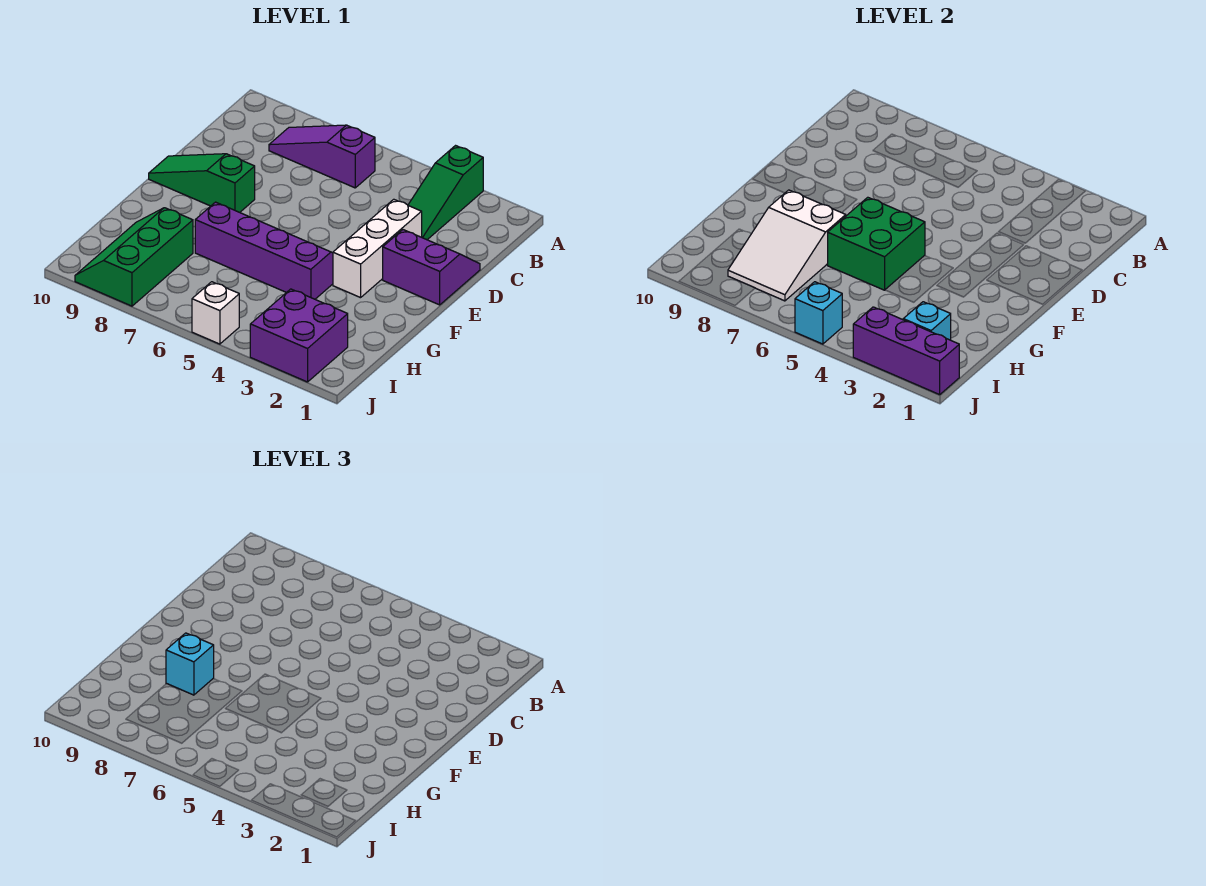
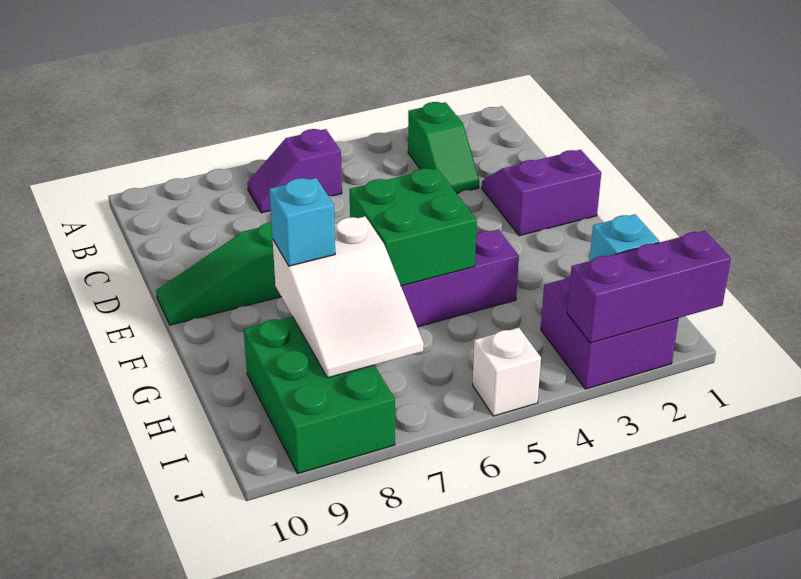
green slope A3:C3 level 1 top A -> green slope B3:C3 level 1 top B
purple slope B6:B8 level 1 top 6 -> purple slope B6:B7 level 1 top 6
white brick D3:F3 level 1 -> none
green slope H8:J9 level 1 top 8 -> green brick H8:J9 level 1
cyan brick J5 level 2 -> none

